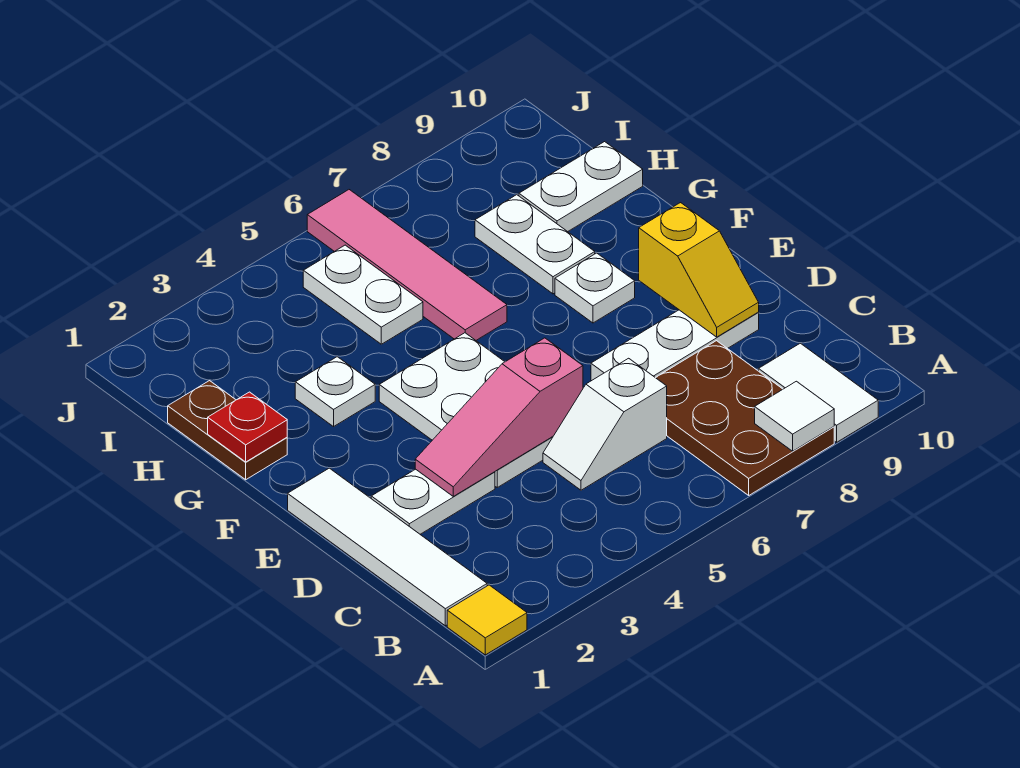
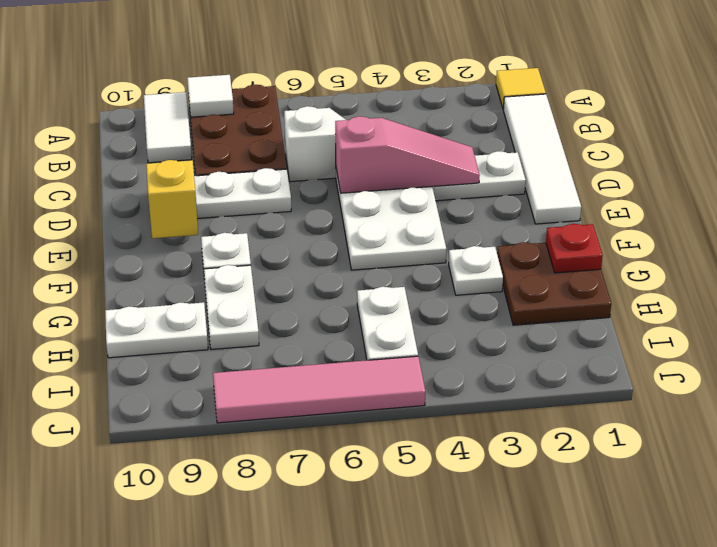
brown plate G1:H1 level 1 -> brown plate G1:H2 level 1
pink tile G6:J6 level 1 -> pink tile J5:J8 level 1

